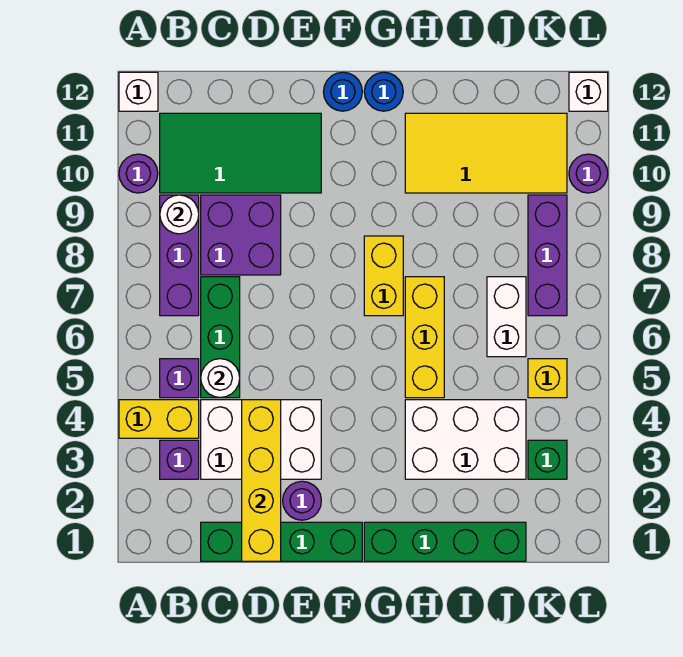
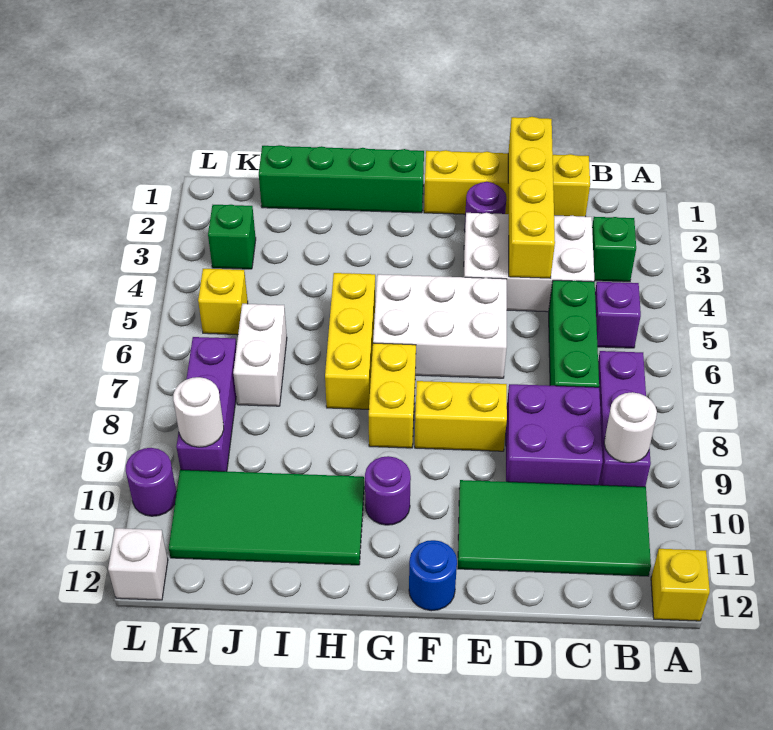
yellow brick A4:B4 level 1 -> yellow brick E8:F8 level 1
purple round brick A10 level 1 -> purple round brick G10 level 1
white brick A12 level 1 -> yellow brick A12 level 1
purple brick B3 level 1 -> green brick B3 level 1
green brick C1:F1 level 1 -> yellow brick C1:F1 level 1
white round brick C5 level 2 -> white round brick K9 level 2
blue round brick G12 level 1 -> none
white brick H3:J4 level 1 -> white brick E5:G6 level 1
yellow tile H10:K11 level 1 -> green tile H10:K11 level 1

